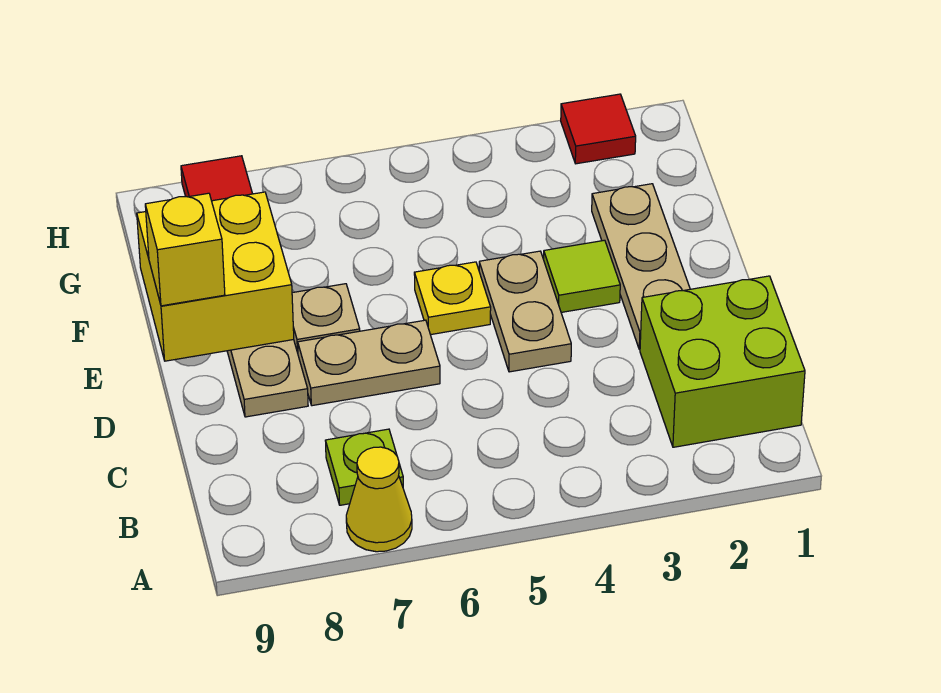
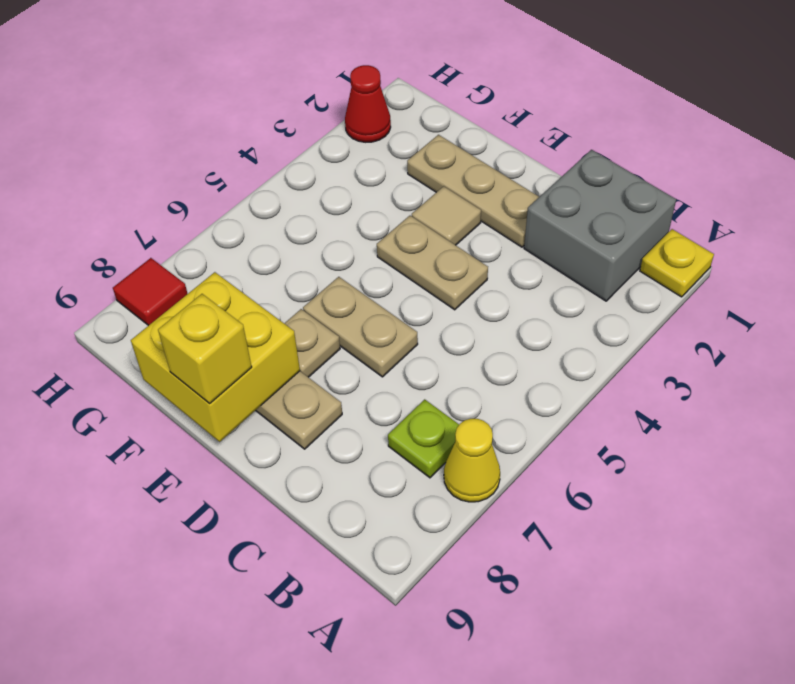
lime brick B1:C2 level 1 -> grey brick B1:C2 level 1
tan plate D6:D7 level 1 -> tan plate D6:E6 level 1
lime tile E3 level 1 -> tan tile E3 level 1
yellow plate E5 level 1 -> yellow plate A1 level 1
red tile H2 level 1 -> red cone H2 level 1

